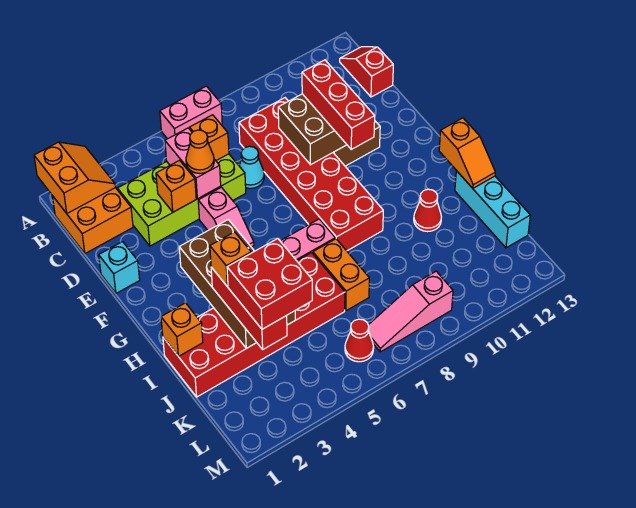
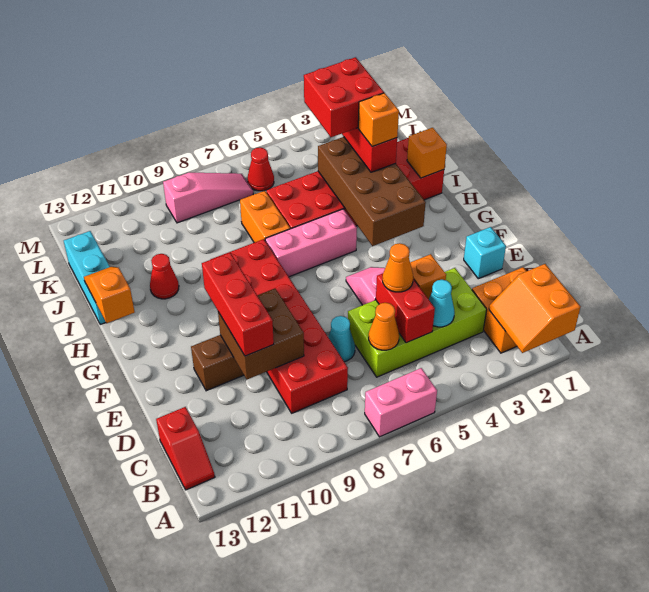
none -> cyan cone C4 level 2
pink brick C5:D5 level 2 -> red brick C5:D5 level 2
orange brick C6 level 2 -> orange cone C6 level 2

